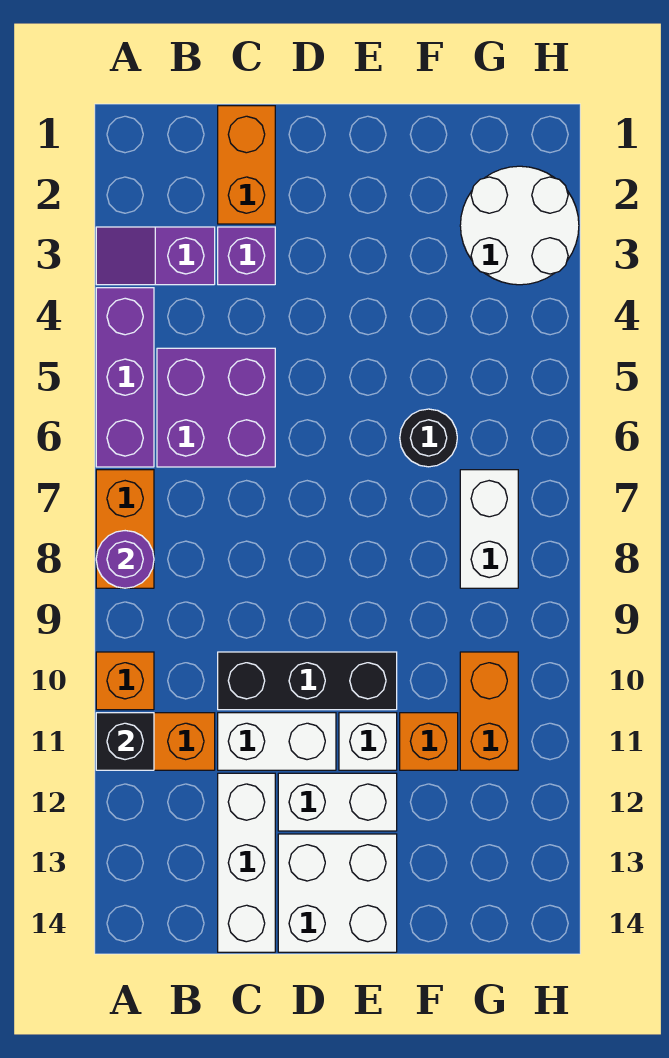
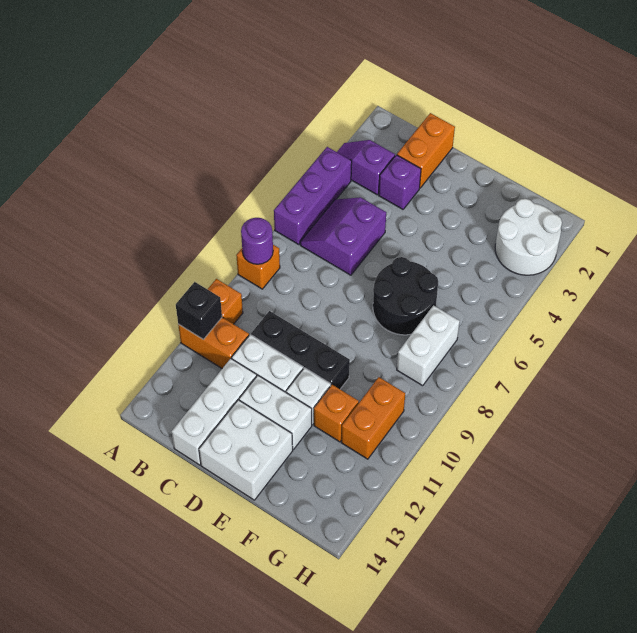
orange brick A7:A8 level 1 -> orange brick A8 level 1
purple brick B5:C6 level 1 -> purple slope B5:C6 level 1 top C
black round brick F6 level 1 -> black round brick E6:F7 level 1

